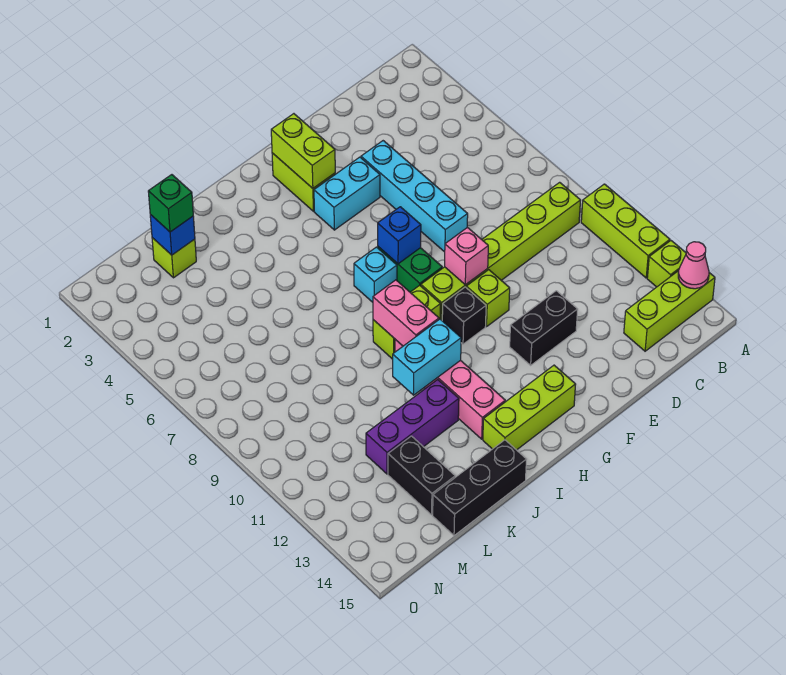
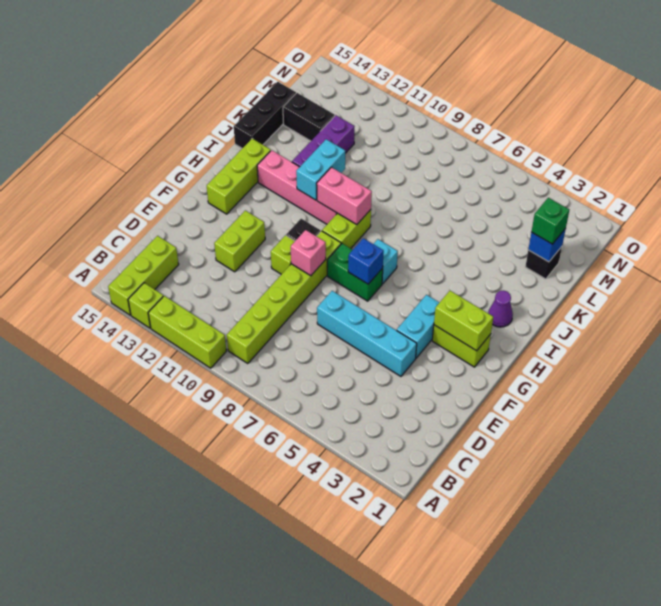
pink cone A14 level 2 -> none
black brick E12:F12 level 1 -> lime brick E12:F12 level 1
none -> purple cone I2 level 1
lime brick L2 level 1 -> black brick L2 level 1

